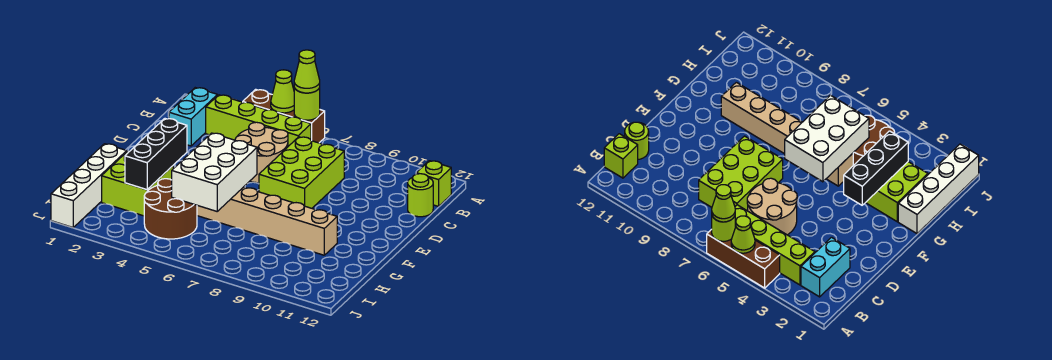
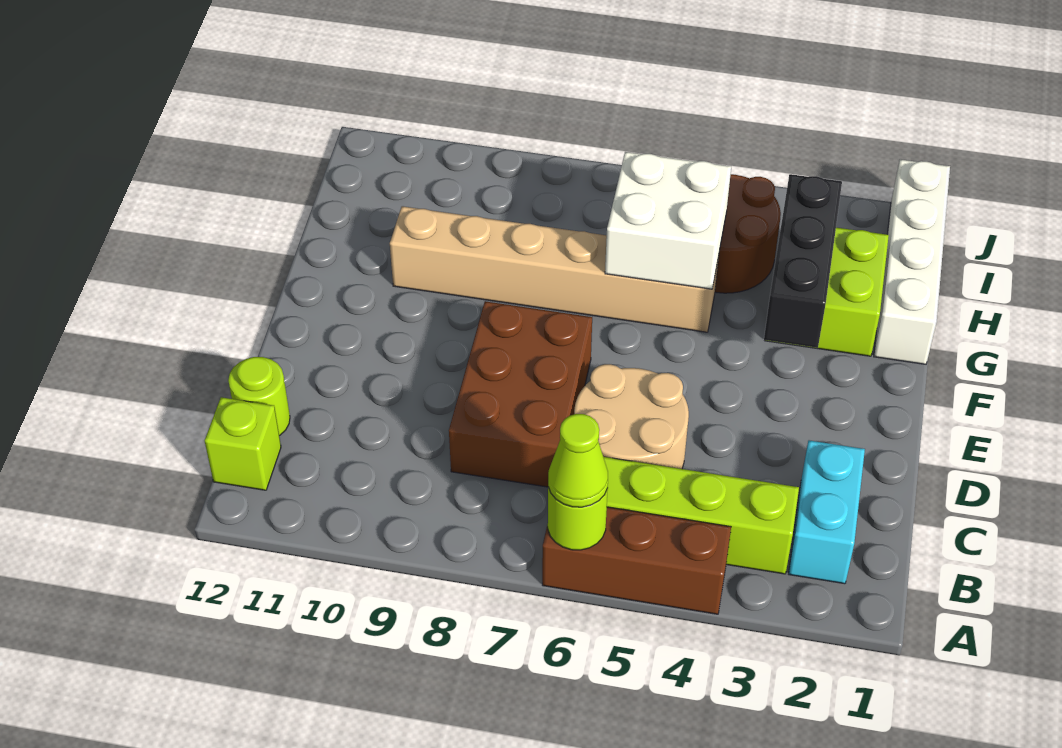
lime cone A5 level 2 -> none
lime brick C7:E8 level 1 -> brown brick C7:E8 level 1
white brick F5:H6 level 2 -> white brick G5:H6 level 2

